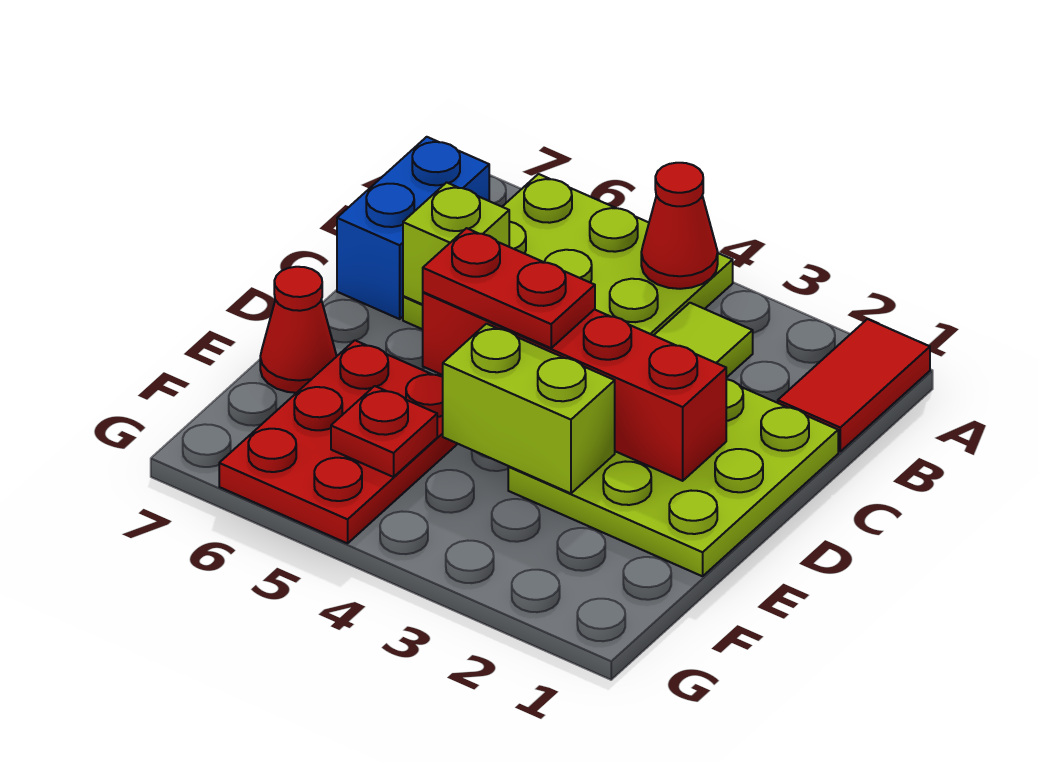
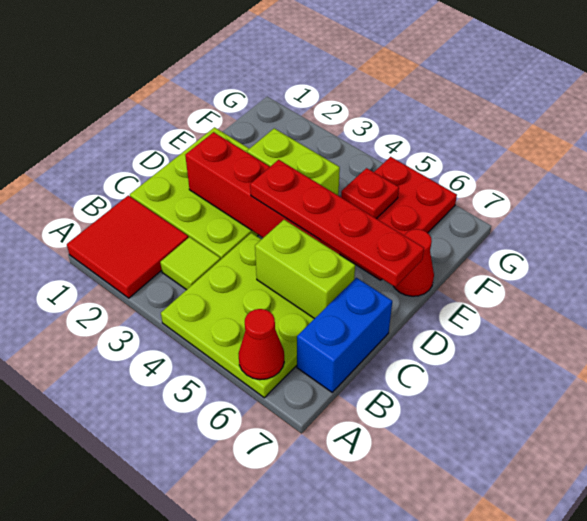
red tile A1:B1 level 1 -> red tile A1:B2 level 1
red cone A4 level 2 -> red cone A6 level 2
lime brick C6 level 2 -> lime brick C5:C6 level 2
red plate D4:D5 level 3 -> red plate D4:D7 level 3

